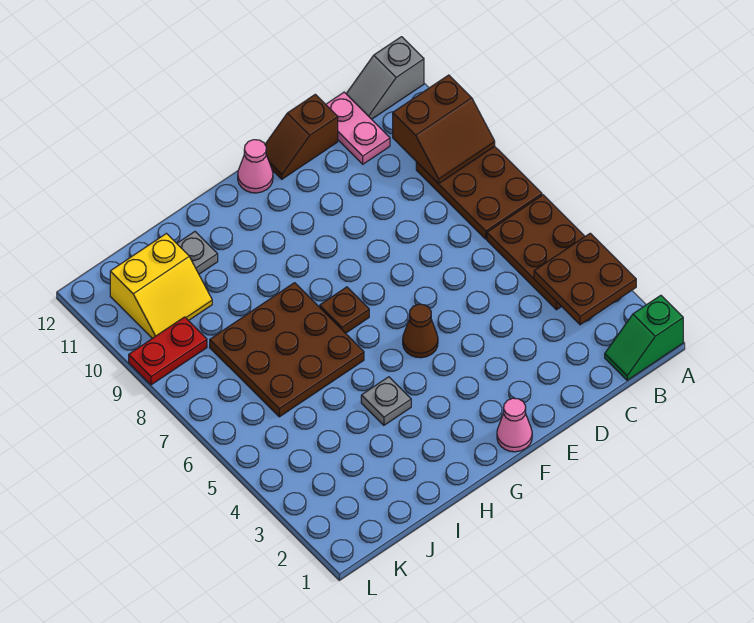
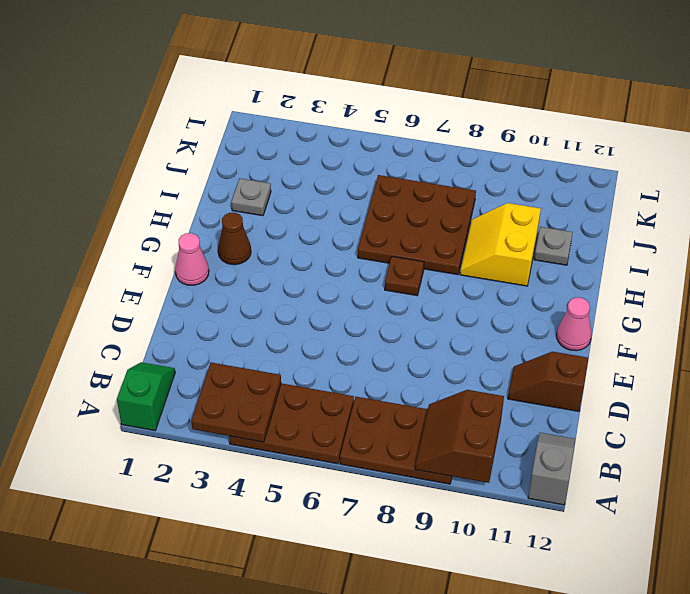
pink plate C11:C12 level 1 -> none
brown slope D12:E12 level 1 top D -> brown slope D11:D12 level 1 top 12
brown cone F5 level 1 -> brown cone G2 level 1
grey plate H4 level 1 -> grey plate I2 level 1
yellow slope J10:K11 level 1 top 11 -> yellow slope H9:I10 level 1 top 10
red plate K9:L9 level 1 -> none

